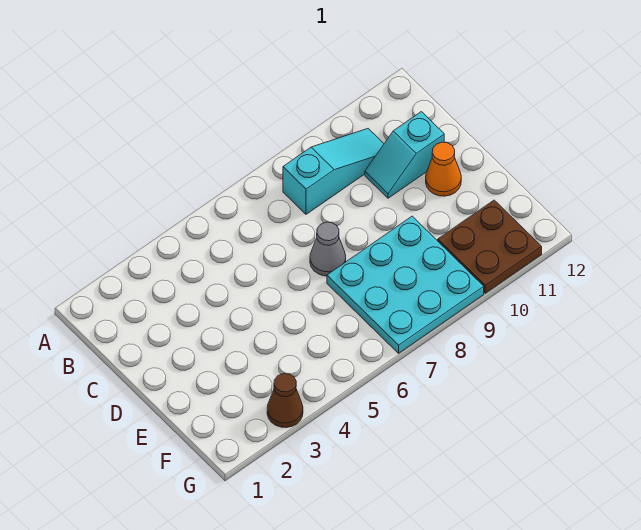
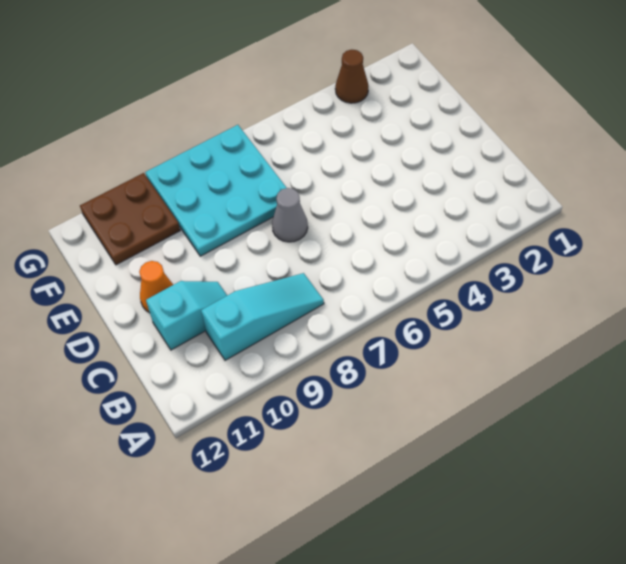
cyan slope B8:B10 level 1 top 8 -> cyan slope B8:B10 level 1 top 10

